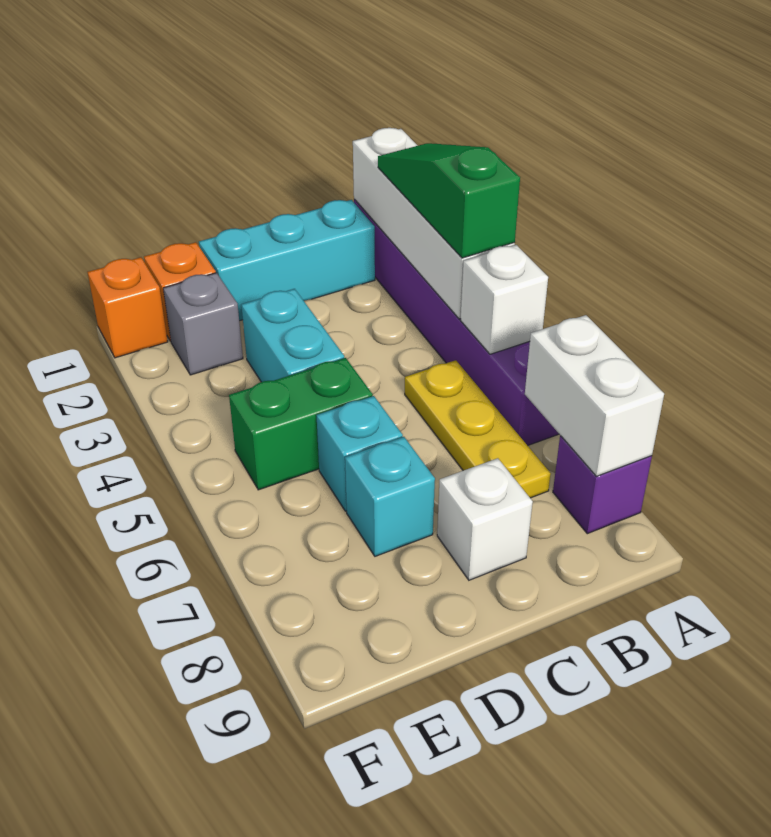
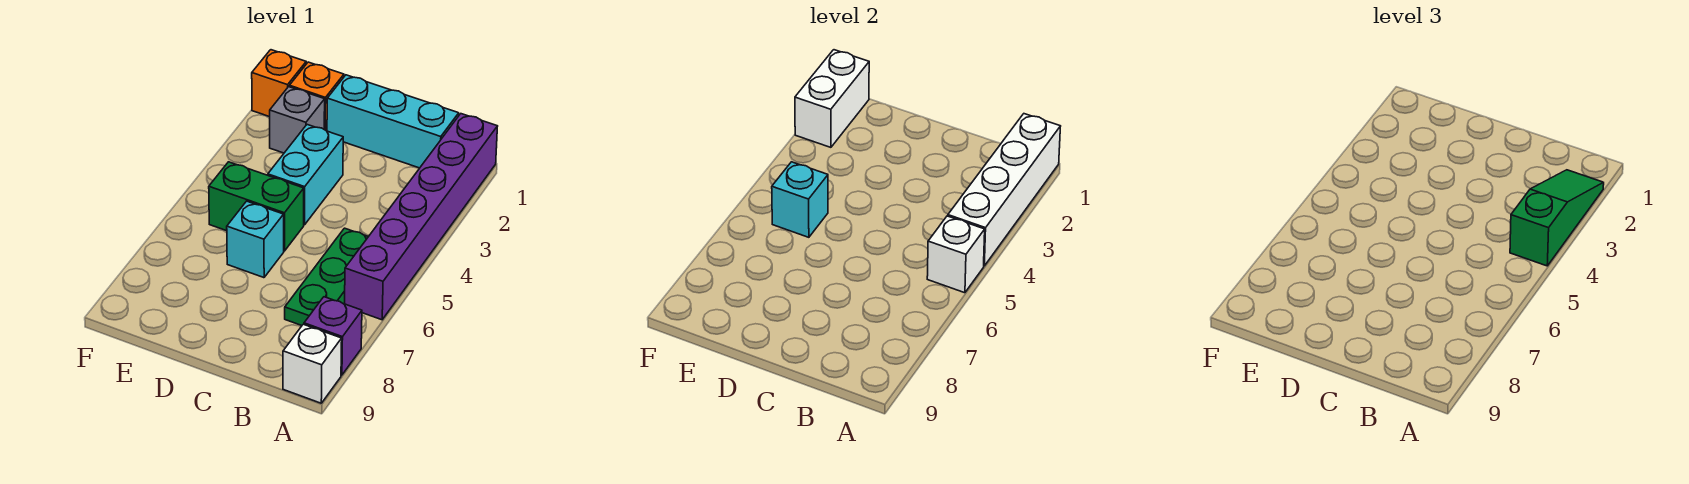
white brick A7:A8 level 2 -> white brick F1:F2 level 2
yellow plate B5:B7 level 1 -> green plate B5:B7 level 1
white brick C8 level 1 -> white brick A9 level 1
cyan brick D7 level 1 -> cyan brick E5 level 2

